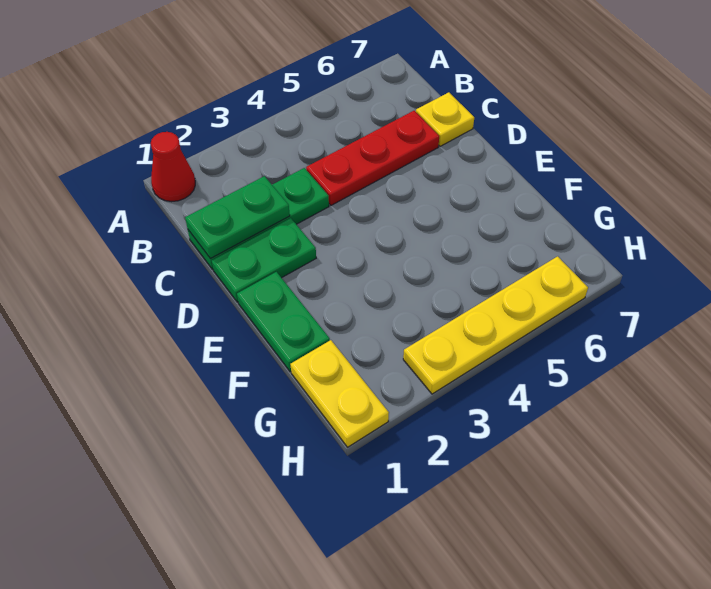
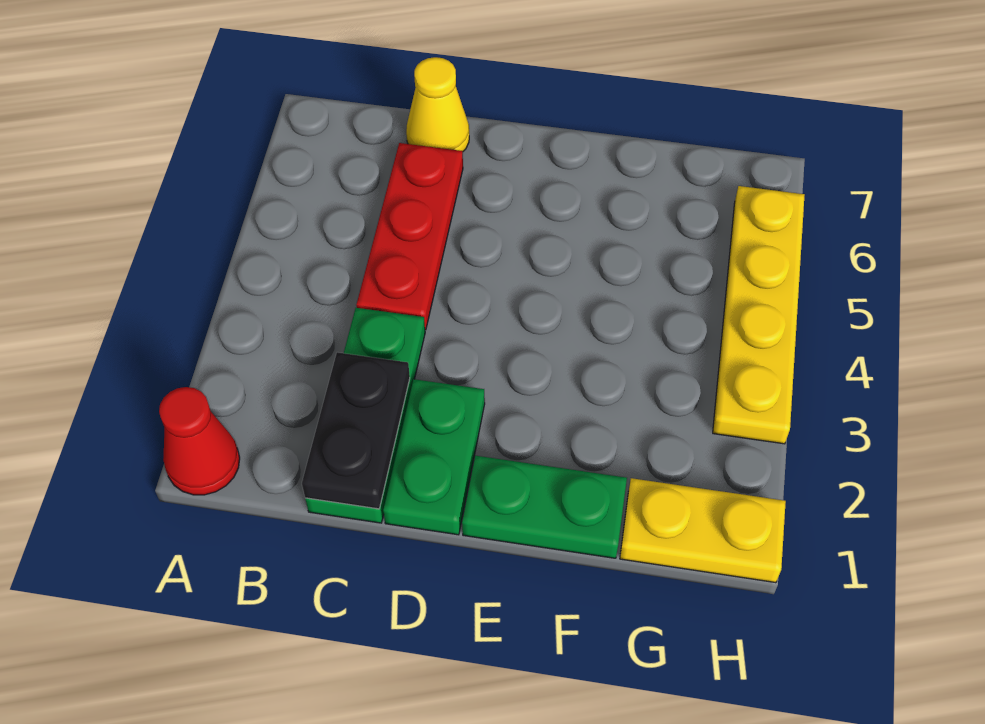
green plate C1:C2 level 2 -> black plate C1:C2 level 2
yellow plate C7 level 1 -> yellow cone C7 level 1

